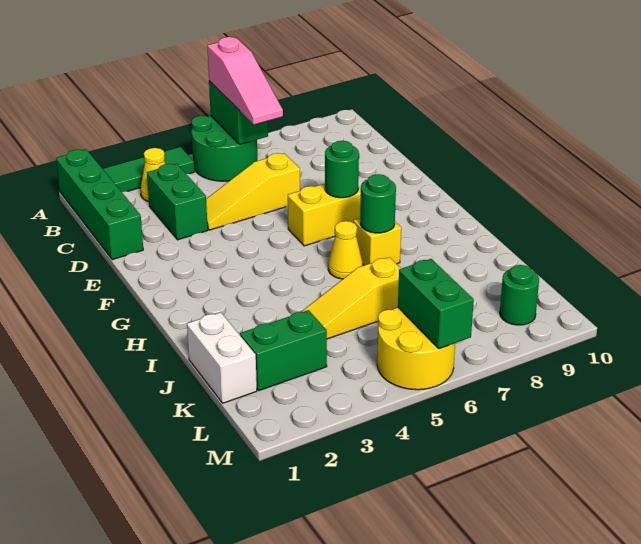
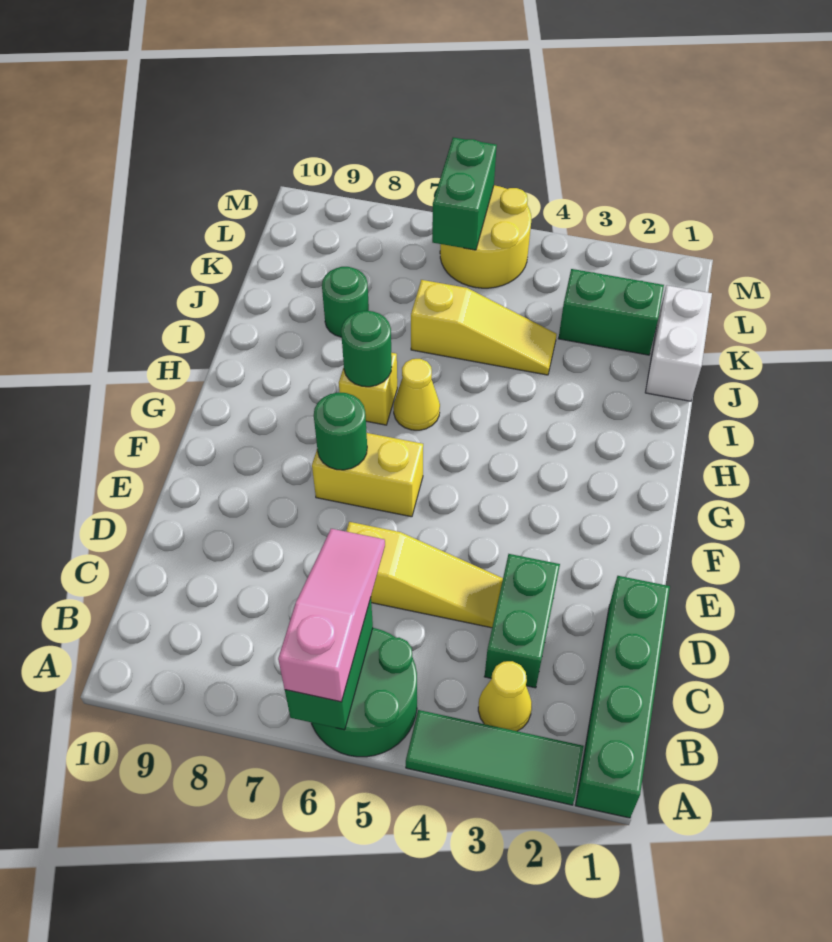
green round brick L9 level 1 -> green round brick J8 level 1

